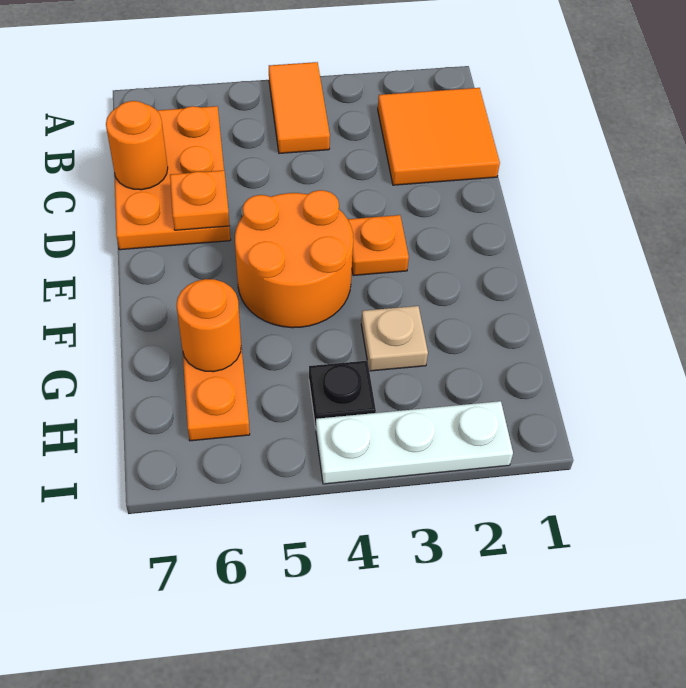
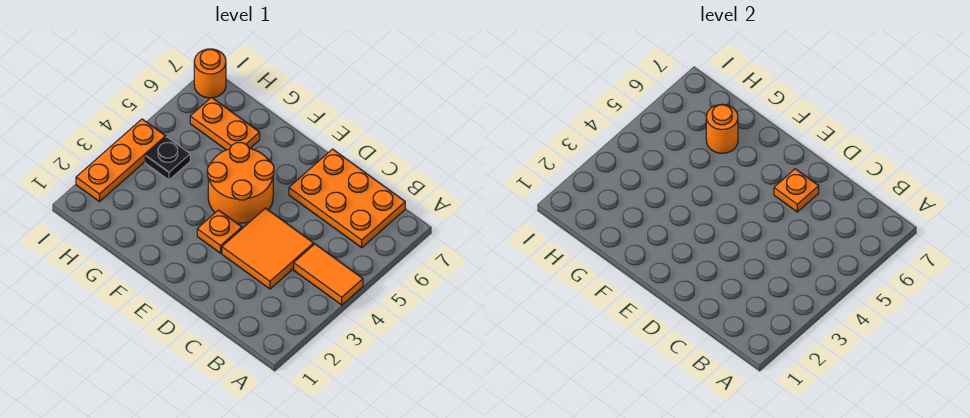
orange tile B1:C2 level 1 -> orange tile C3:D4 level 1
orange round brick C7 level 2 -> orange round brick I7 level 1
tan plate G3 level 1 -> none
white plate I2:I4 level 1 -> orange plate I2:I4 level 1

